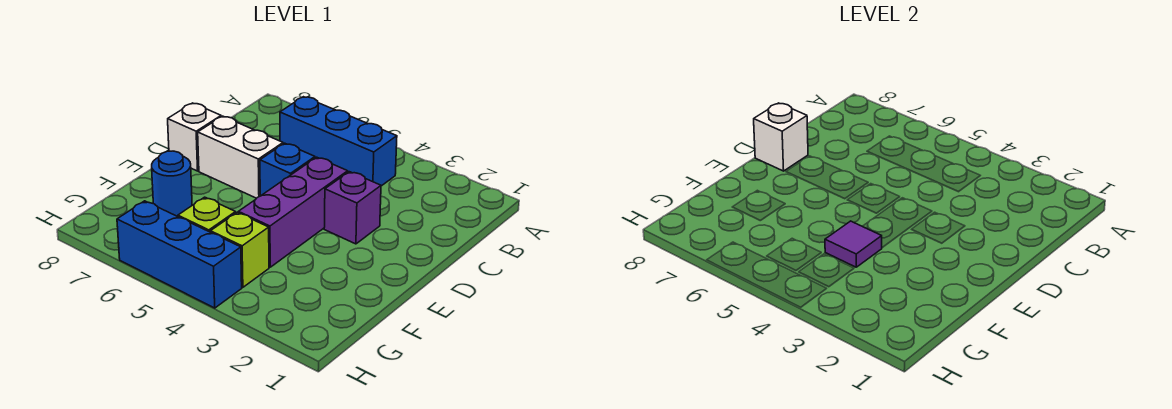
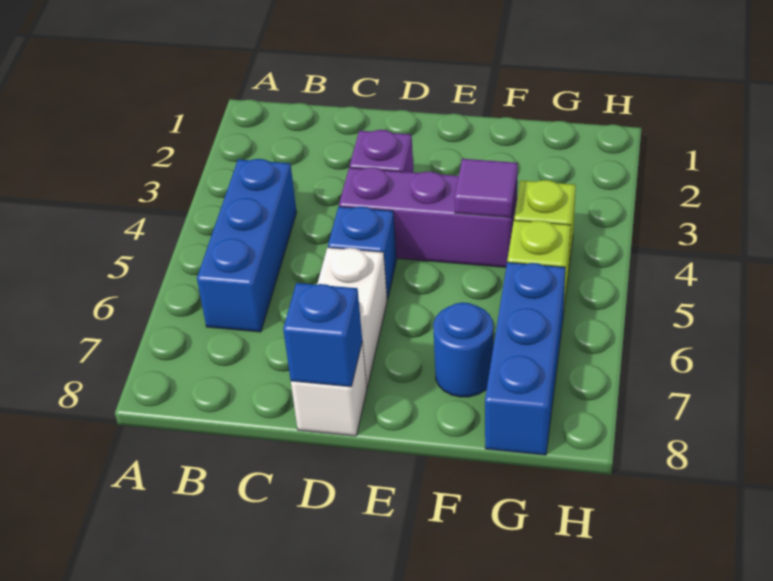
white brick D8 level 2 -> blue brick D8 level 2
blue brick H4:H6 level 1 -> blue brick G6:G8 level 1

